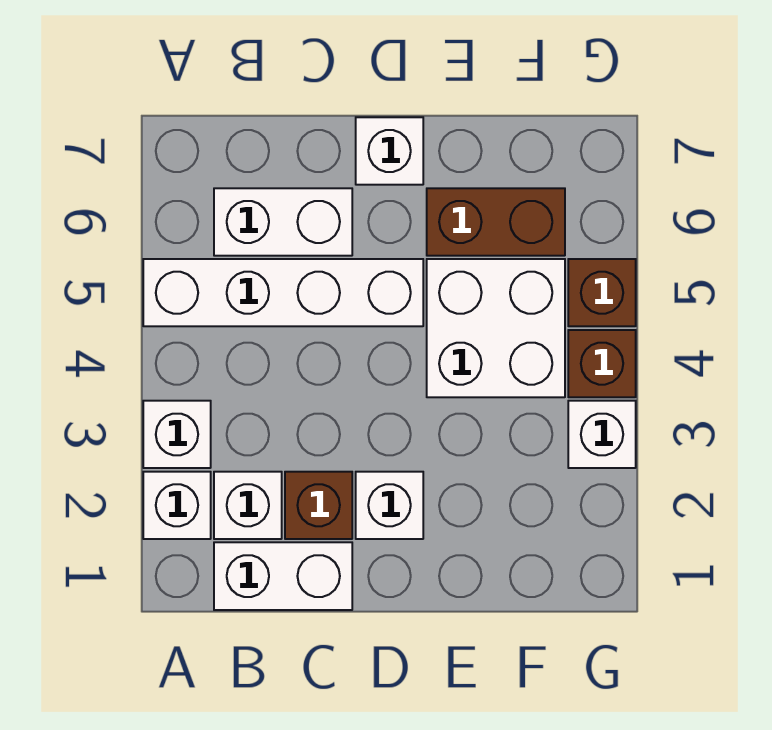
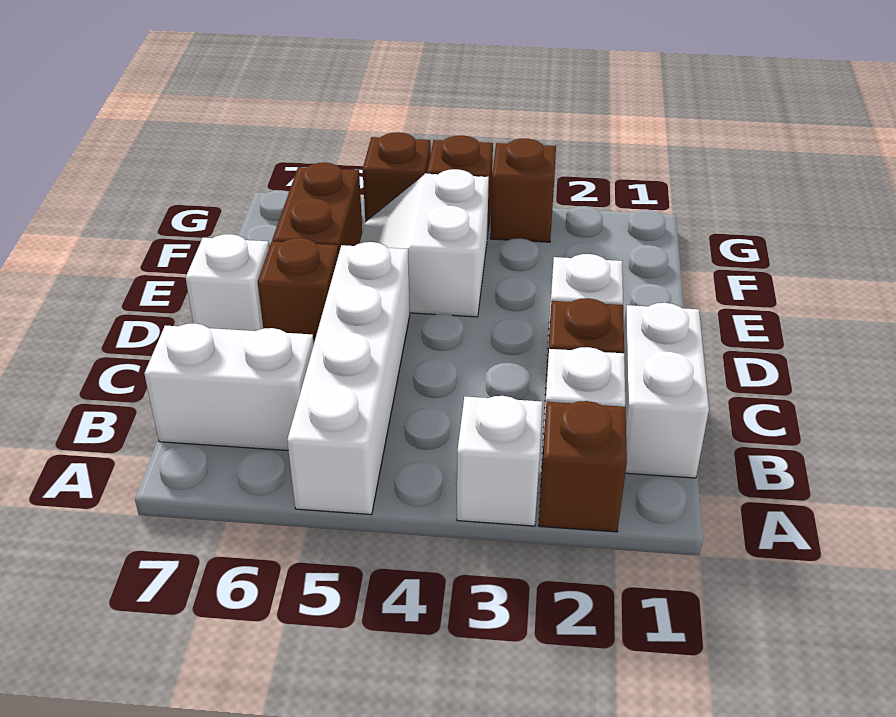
white brick A2 level 1 -> brown brick A2 level 1
white brick B6:C6 level 1 -> white brick B6:B7 level 1
none -> brown brick D6 level 1
white brick E4:F5 level 1 -> white slope E4:F5 level 1 top 4
white brick G3 level 1 -> brown brick G3 level 1

